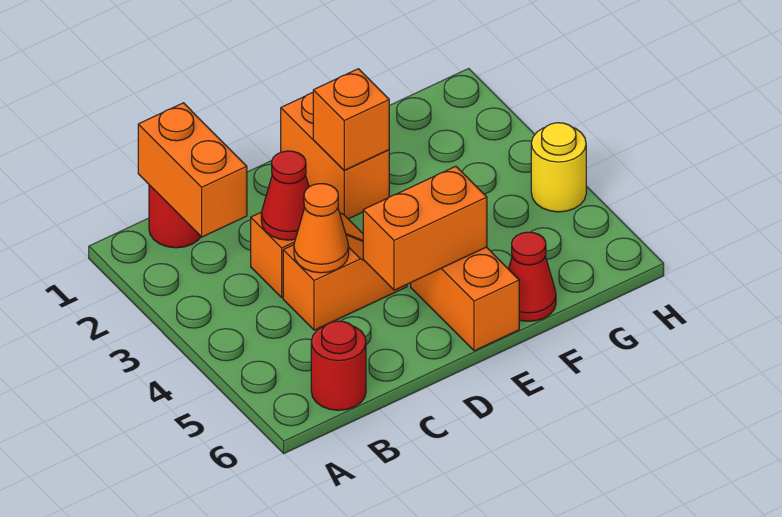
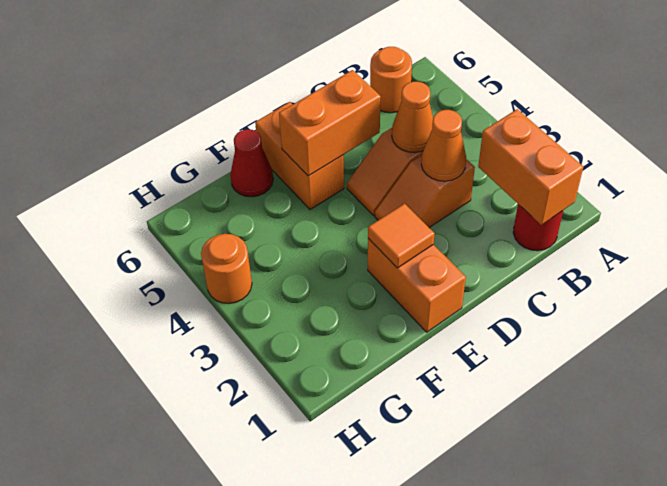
red round brick B6 level 1 -> orange round brick B6 level 1
red cone C3 level 2 -> orange cone C3 level 2
orange brick E2 level 2 -> orange tile E2 level 2
yellow round brick H4 level 1 -> orange round brick H4 level 1

